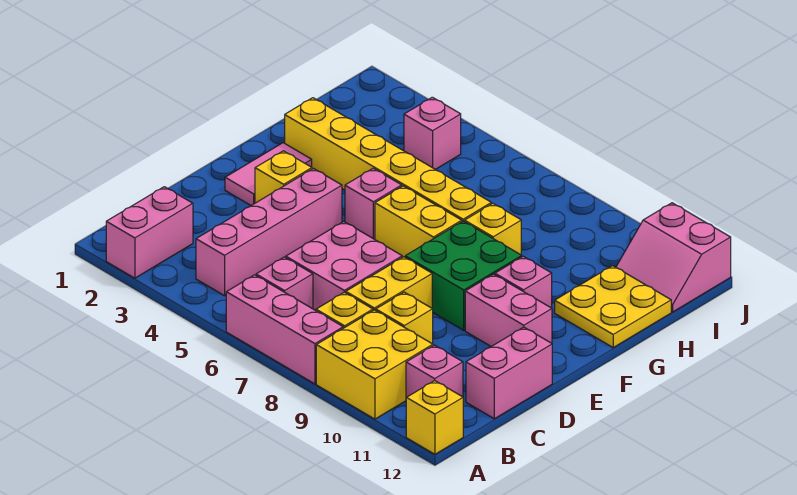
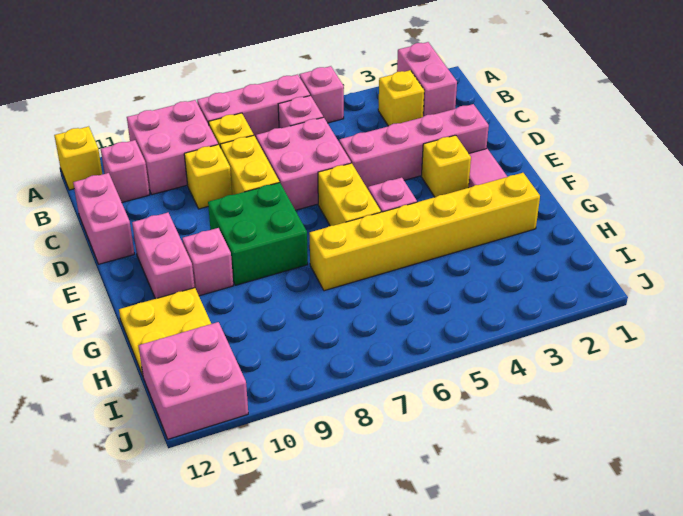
yellow brick A9:B10 level 1 -> pink brick A9:B10 level 1
pink brick B4:E4 level 1 -> pink brick D2:D5 level 1
pink brick E10:E11 level 1 -> pink brick E11:F11 level 1
yellow brick F6:F7 level 1 -> yellow brick E6:F6 level 1
yellow brick G8 level 1 -> yellow brick B3 level 1
pink brick I4 level 1 -> pink brick A5 level 1
pink slope I11:J12 level 1 top J -> pink brick I11:J12 level 1

